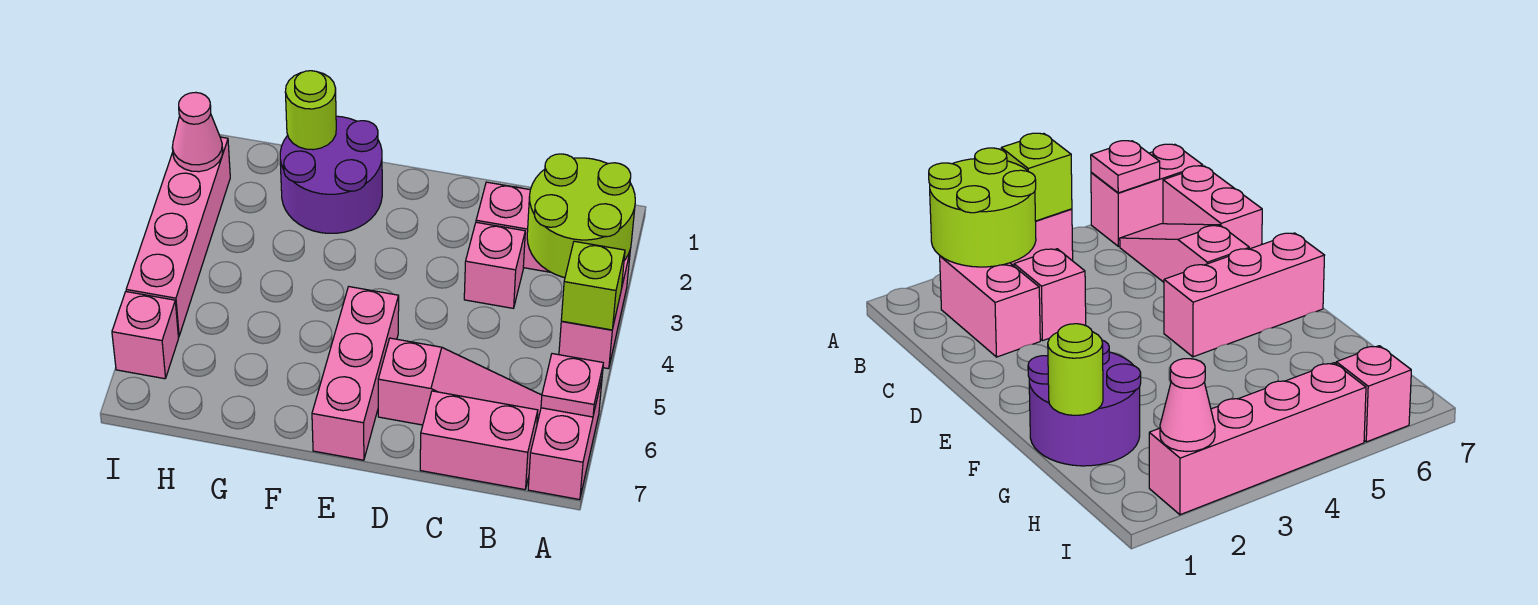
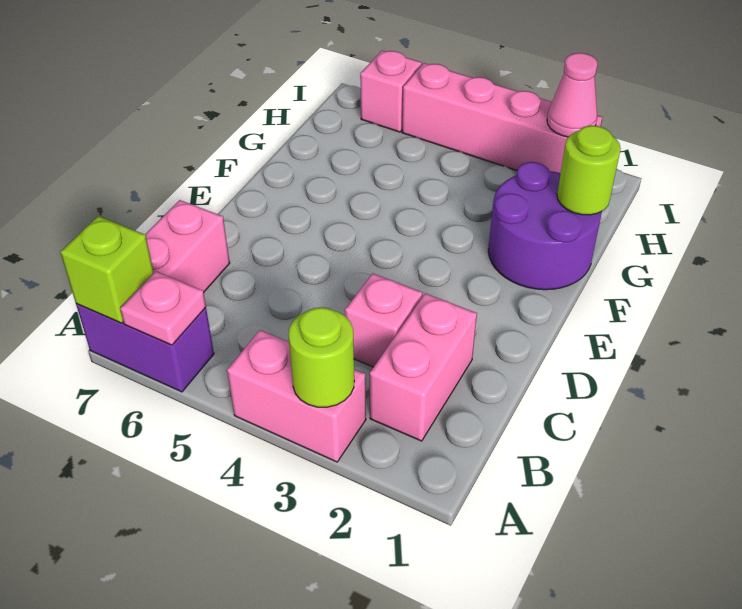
lime round brick A2:B3 level 2 -> lime round brick A3 level 2
lime brick A4 level 2 -> lime brick A7 level 2
pink brick A6:A7 level 1 -> purple brick A6:A7 level 1
pink slope B6:D6 level 1 top D -> none
pink brick E5:E7 level 1 -> none

